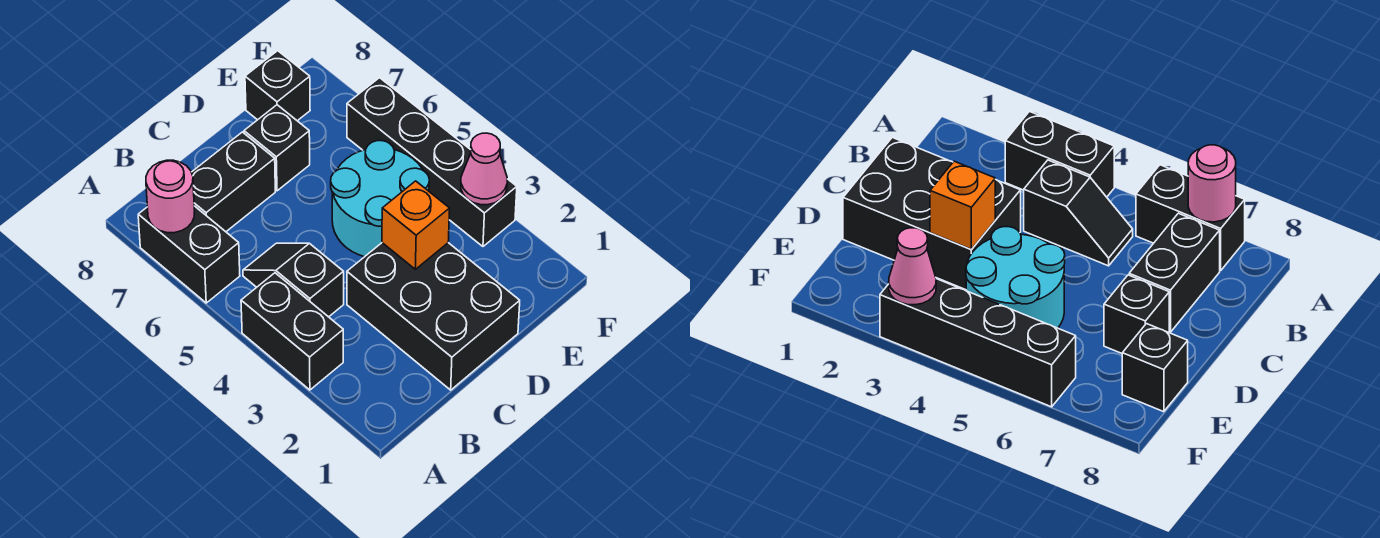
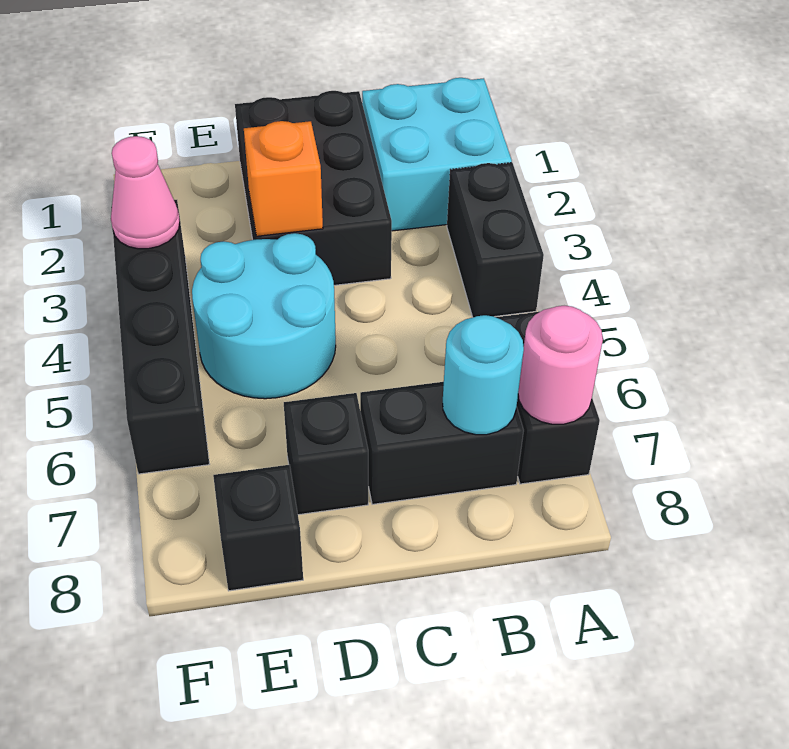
none -> cyan brick A1:B2 level 1
black slope B4:B5 level 1 top 4 -> none
none -> cyan round brick B7 level 2

